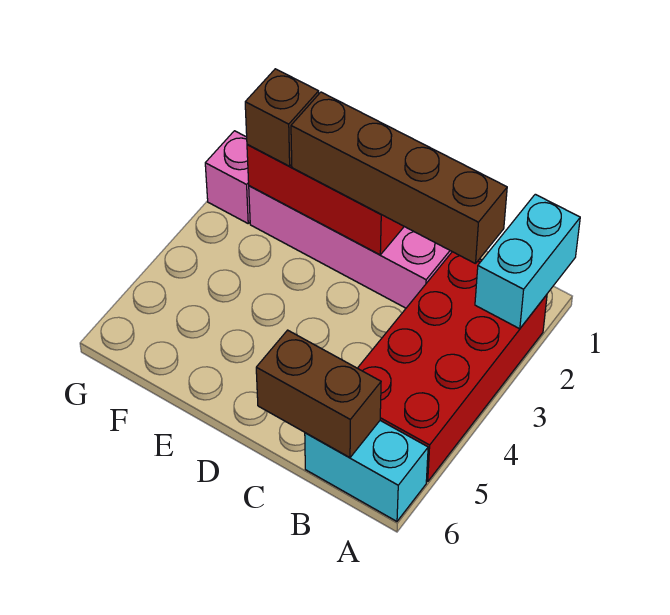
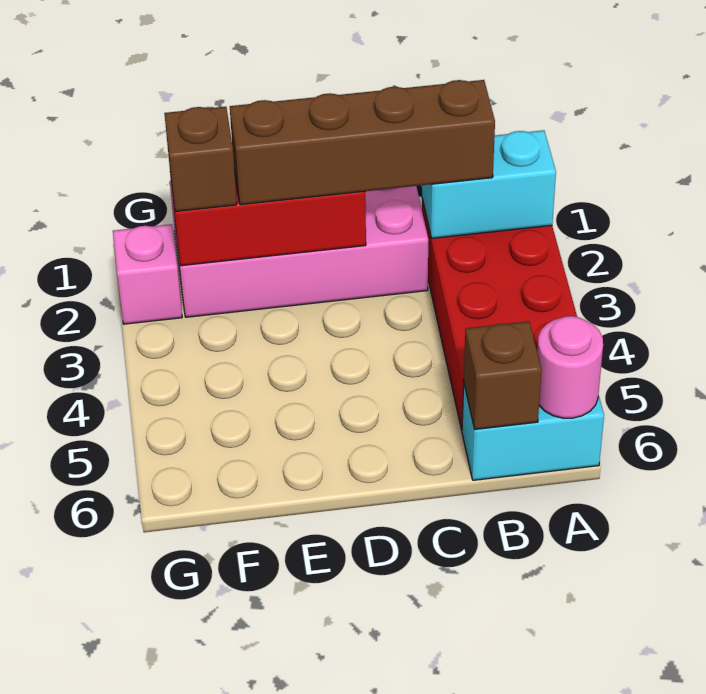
cyan brick A1:A2 level 2 -> cyan brick A2:B2 level 2
none -> pink round brick A6 level 2
brown brick B6:C6 level 2 -> brown brick B6 level 2

